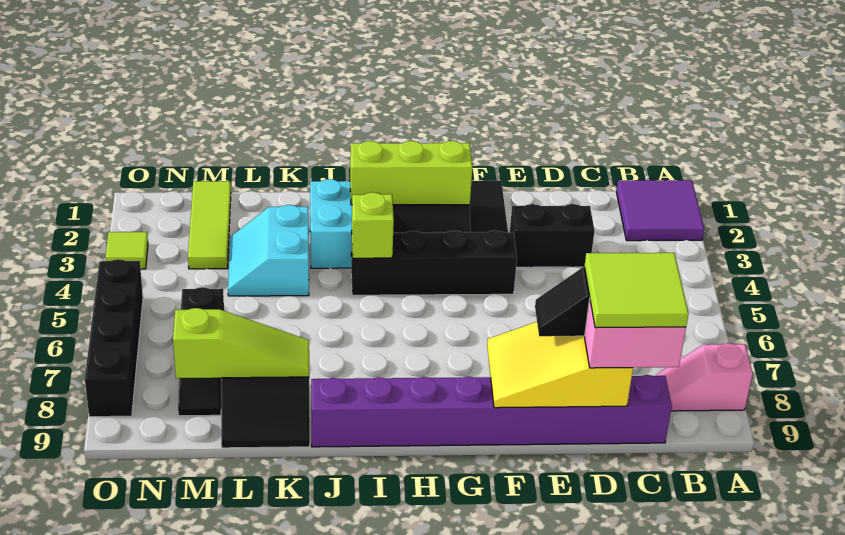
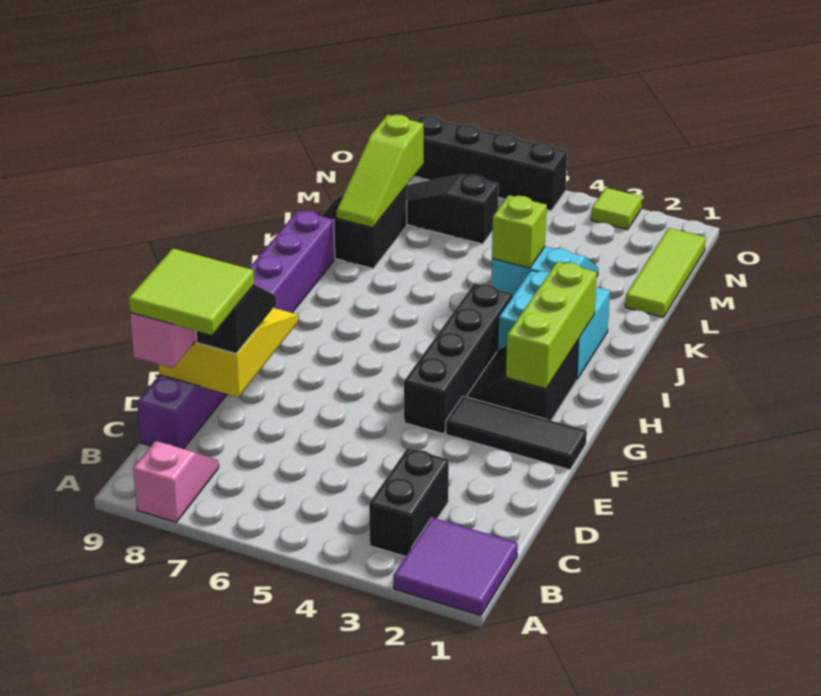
black brick D3:E3 level 1 -> black brick B3:C3 level 1
lime brick I4 level 2 -> lime brick K4 level 2
lime tile M1:M3 level 1 -> lime tile L1:N1 level 1

